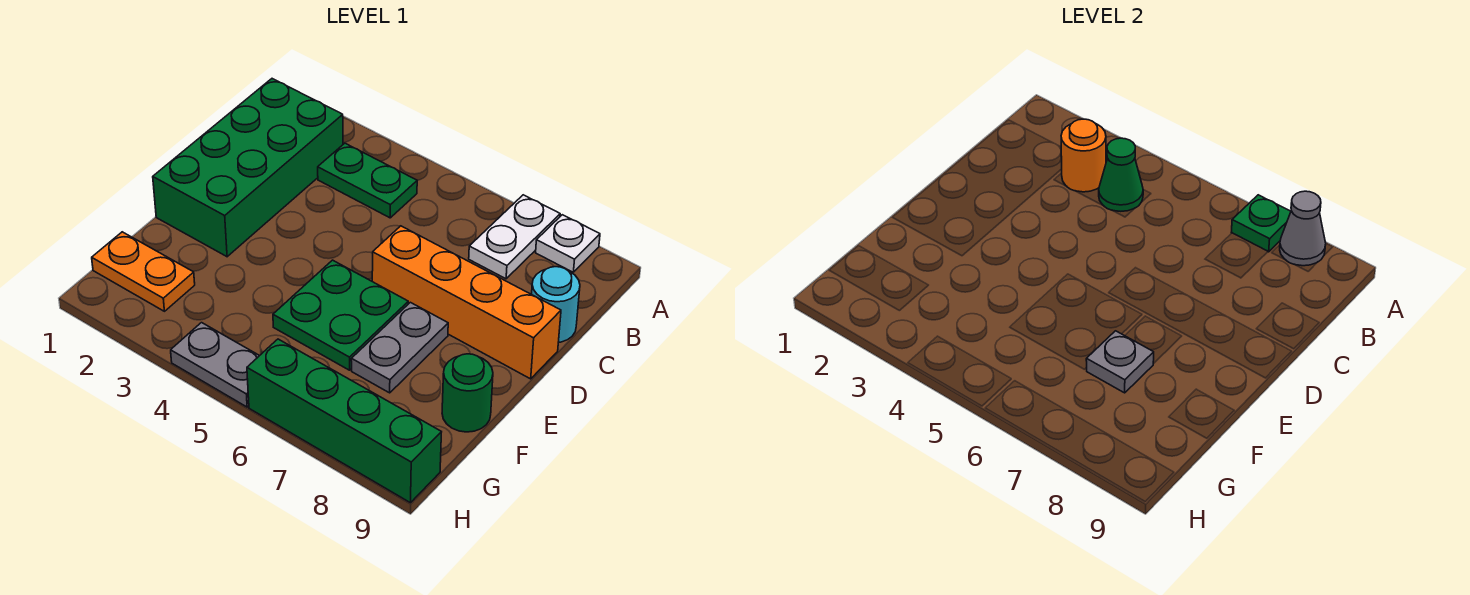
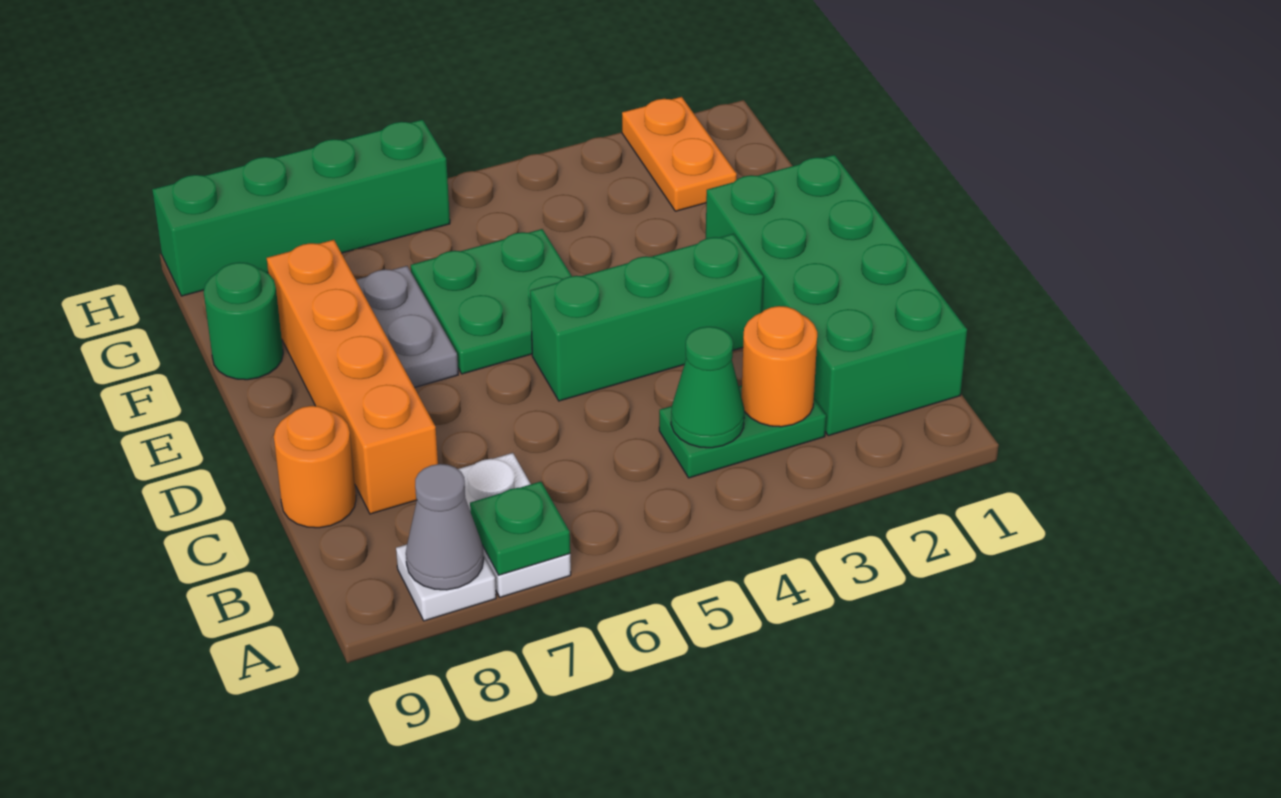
cyan round brick C9 level 1 -> orange round brick C9 level 1
none -> green brick D3:D5 level 1
orange brick D6:D9 level 1 -> orange brick C8:F8 level 1
grey plate F7 level 2 -> none
orange plate G1:G2 level 1 -> orange plate G2:H2 level 1
grey plate H4:H5 level 1 -> none

